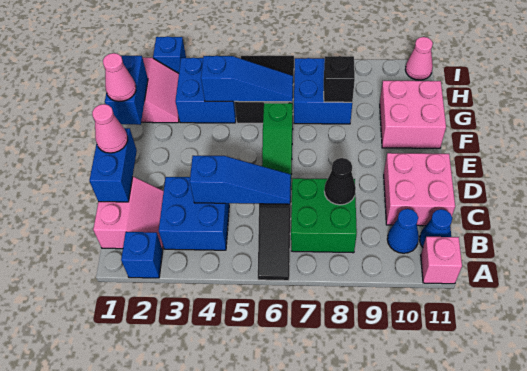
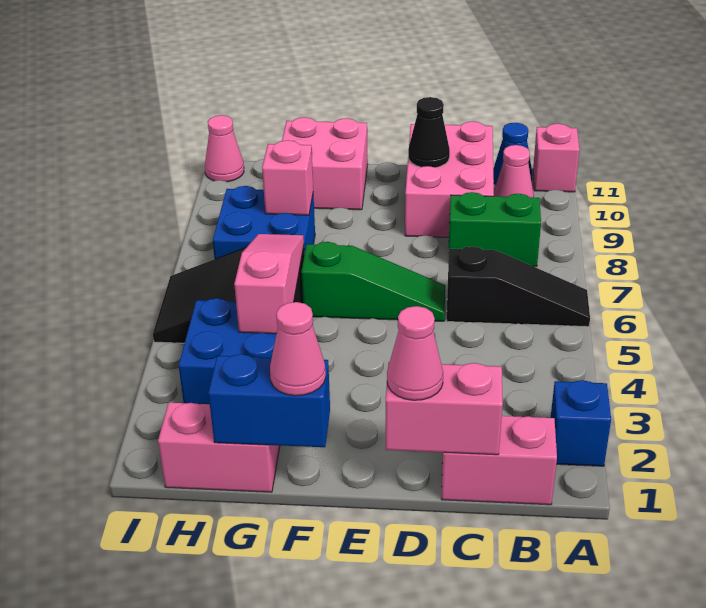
blue brick B3:C4 level 1 -> none
green brick B7:C8 level 1 -> green brick B8:C8 level 1
blue cone B10 level 1 -> pink cone B10 level 1
blue brick C1:D1 level 2 -> pink brick C1:D1 level 2
blue slope C4:C6 level 2 top 4 -> none
black cone C8 level 2 -> black cone D10 level 2
pink brick C10:D11 level 1 -> pink brick C9:D11 level 1
blue slope G4:G6 level 2 top 4 -> pink slope G4:G6 level 2 top 4
black brick G8 level 2 -> pink brick G8 level 2
blue brick I2 level 1 -> none

